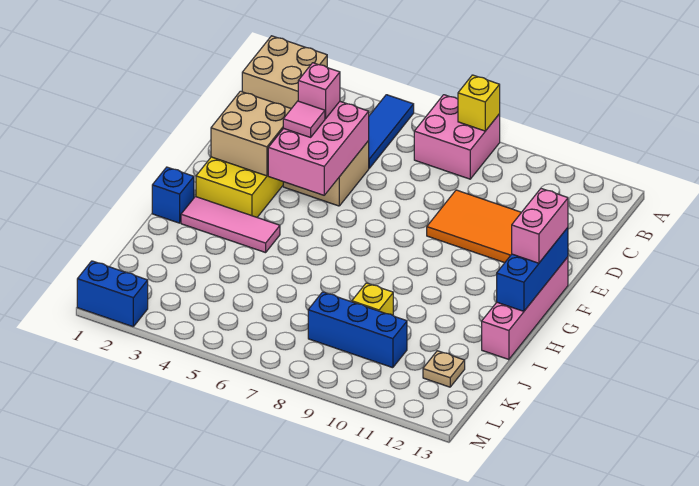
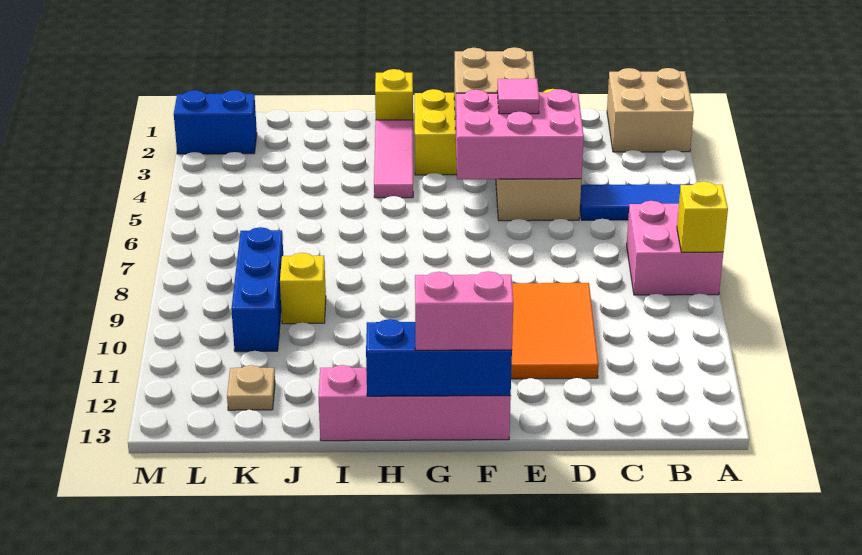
pink brick D4 level 3 -> none
blue brick H1 level 1 -> yellow brick H1 level 1
blue brick M1:M2 level 1 -> blue brick L2:M2 level 1

